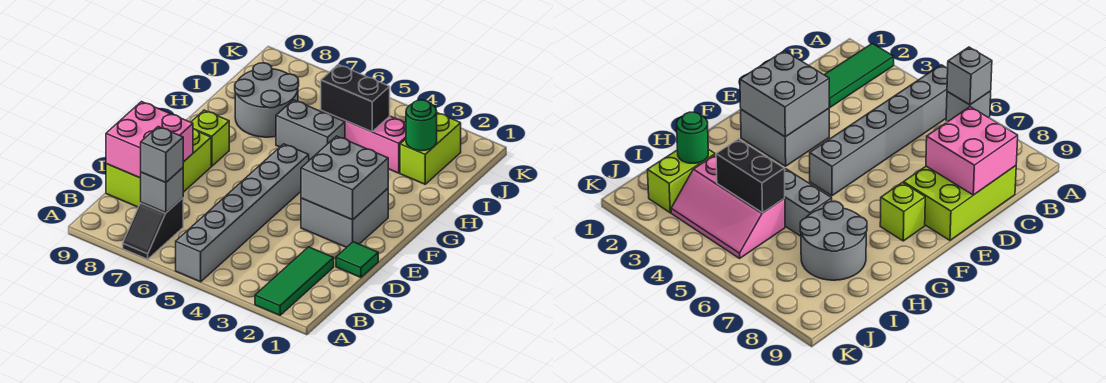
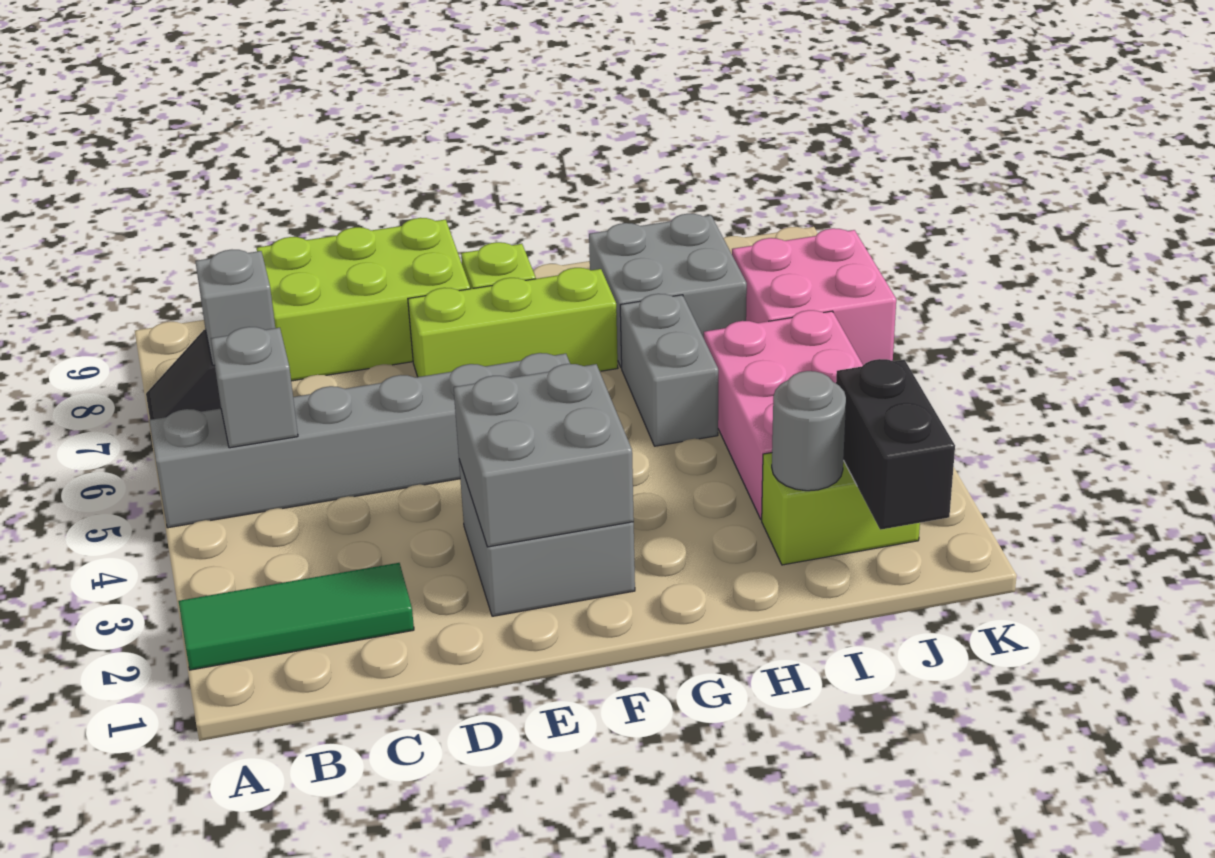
grey brick B7 level 3 -> grey brick B5 level 2
pink brick C8:D9 level 2 -> pink brick J6:K7 level 1
green tile D1 level 1 -> none
none -> lime brick E7:G7 level 1
grey round brick H7:I8 level 1 -> grey brick H7:I8 level 1
green round brick I2 level 2 -> grey round brick I2 level 2
pink slope I3:J5 level 1 top I -> pink brick I3:J5 level 1
black brick I4:I5 level 2 -> black brick J1:J2 level 2

